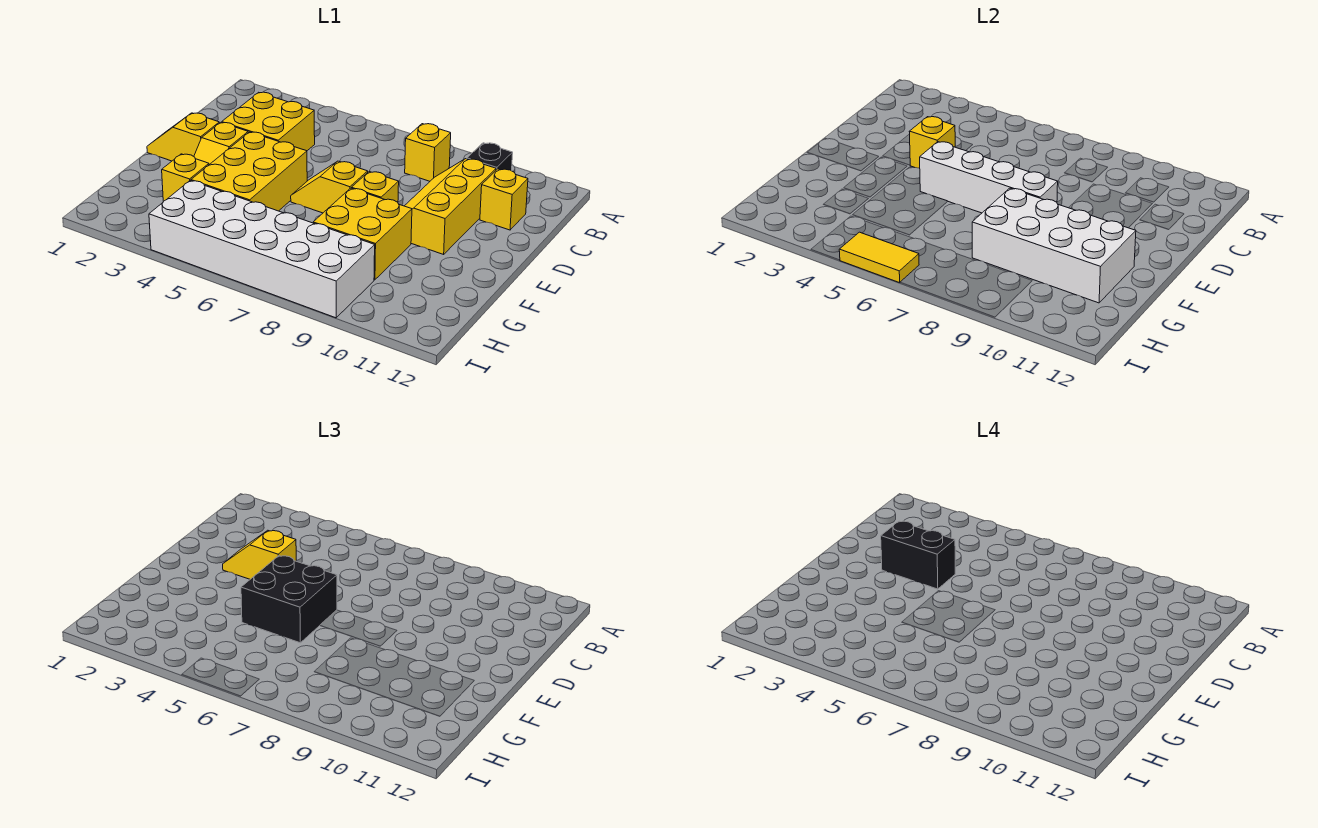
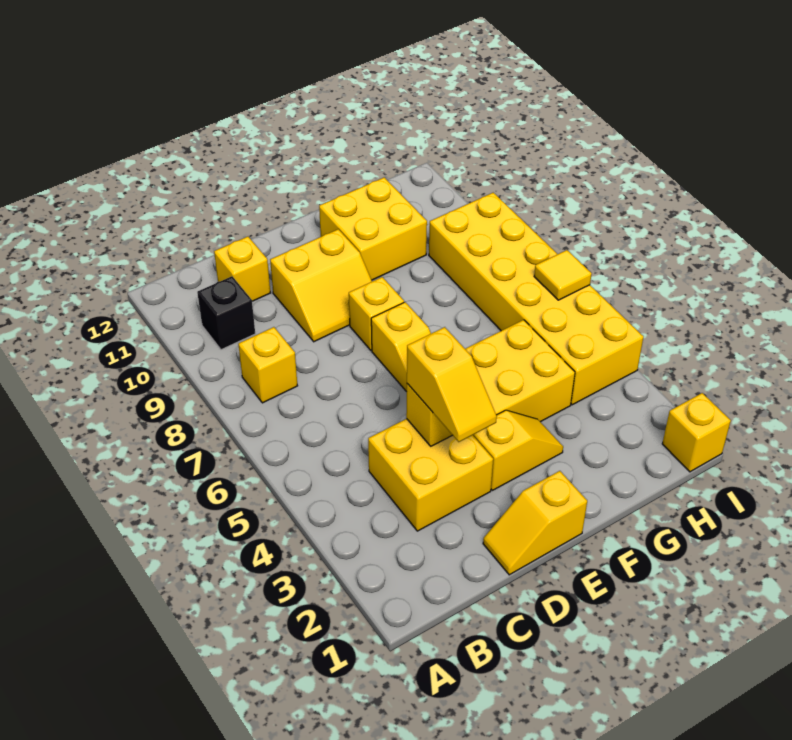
yellow slope C9:E10 level 1 top 10 -> yellow slope D9:E10 level 1 top 10
black brick D3:D4 level 4 -> none
yellow slope E1:E2 level 1 top 2 -> yellow slope D1:E1 level 1 top E
white brick E5:E8 level 2 -> none
black brick E5:F6 level 3 -> none
yellow brick F8:G9 level 1 -> yellow brick F10:G11 level 1
white brick F8:G11 level 2 -> none
yellow brick G3 level 1 -> yellow brick I1 level 1
white brick H4:I9 level 1 -> yellow brick H4:I9 level 1
yellow tile I5:I6 level 2 -> yellow tile I6 level 2

